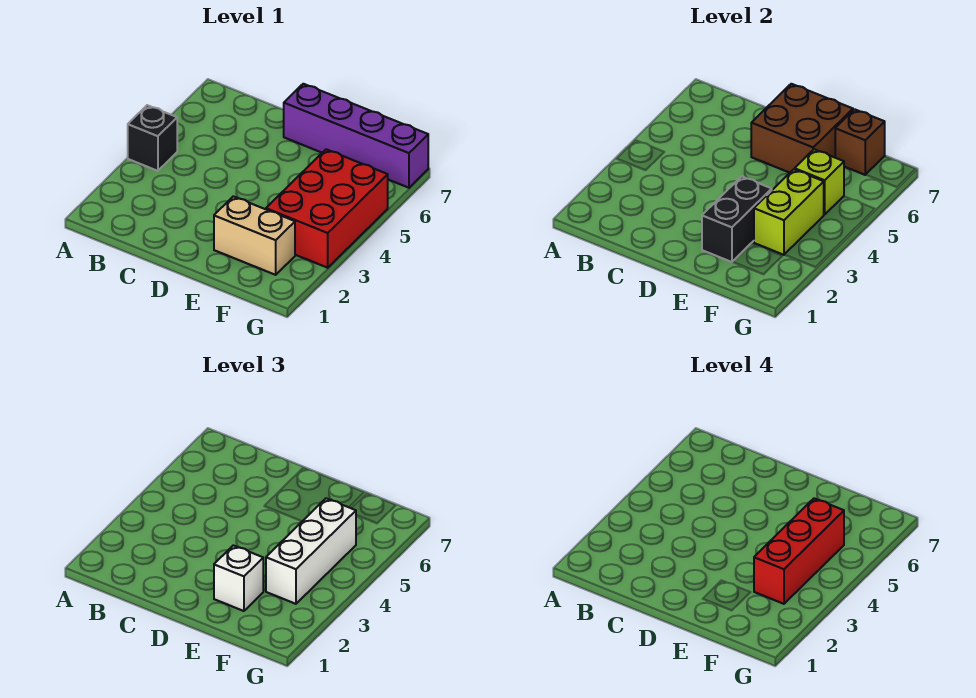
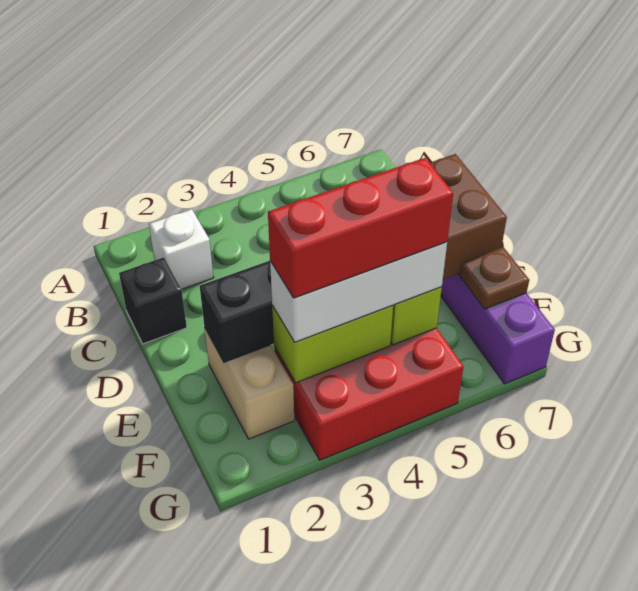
black brick A4 level 1 -> black brick C1 level 1
white brick E2 level 3 -> white brick B2 level 1
brown brick F7 level 2 -> brown plate F7 level 2

